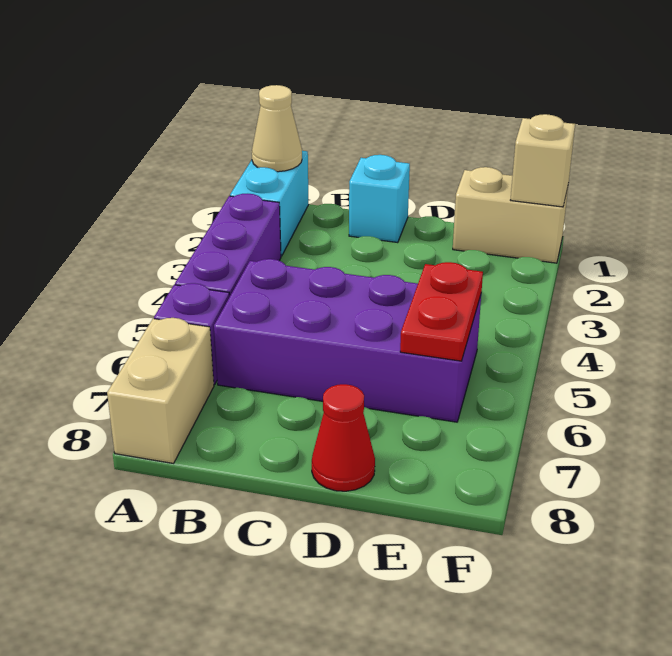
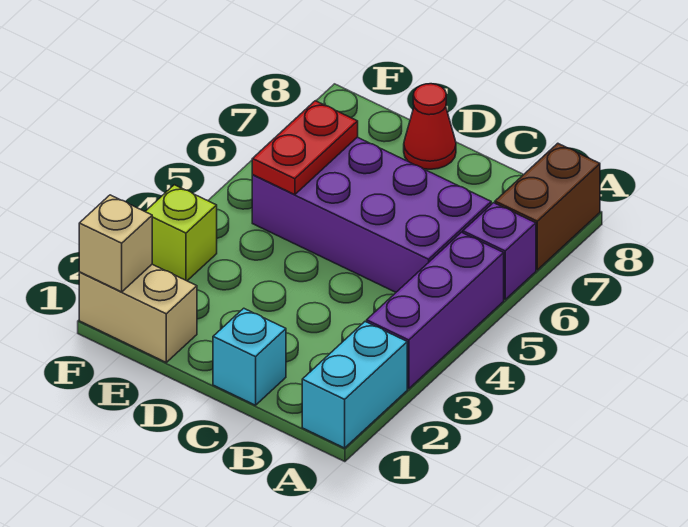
tan cone A1 level 2 -> none
tan brick A7:A8 level 1 -> brown brick A7:A8 level 1
none -> lime brick F3 level 1

